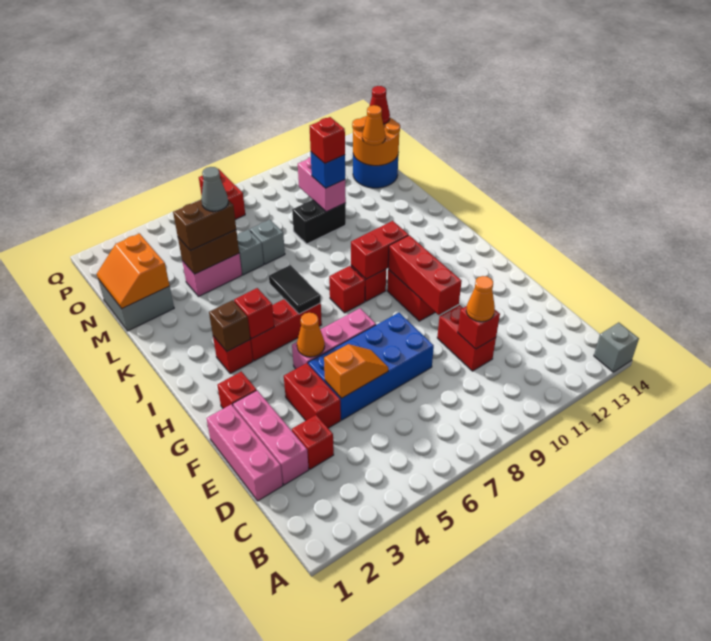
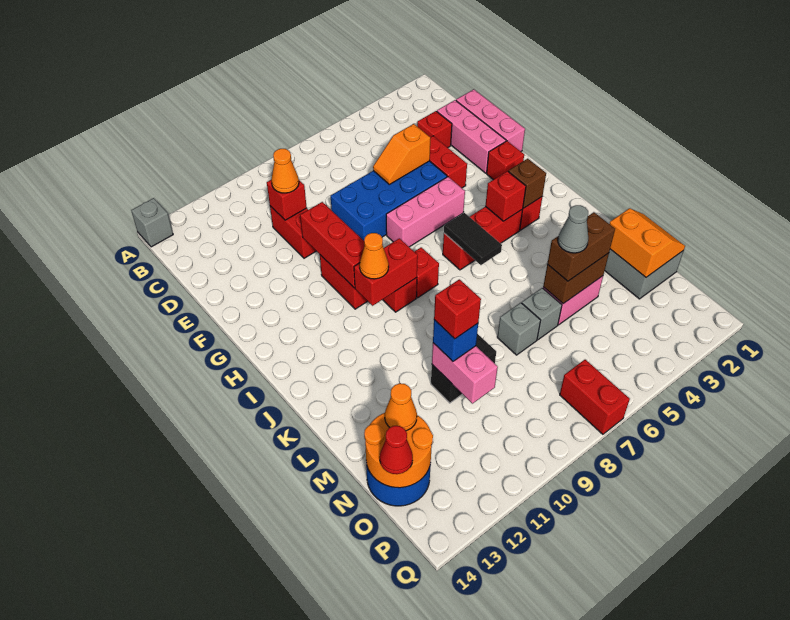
orange cone G5 level 2 -> orange cone I10 level 3

